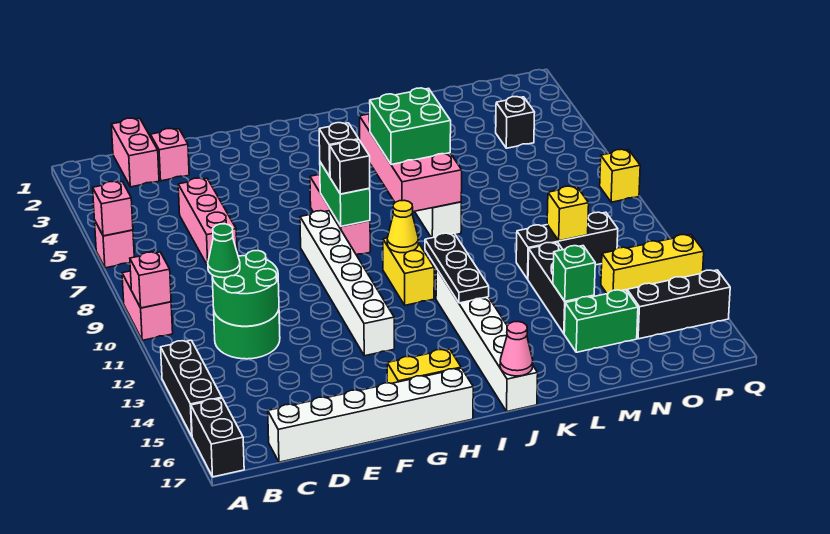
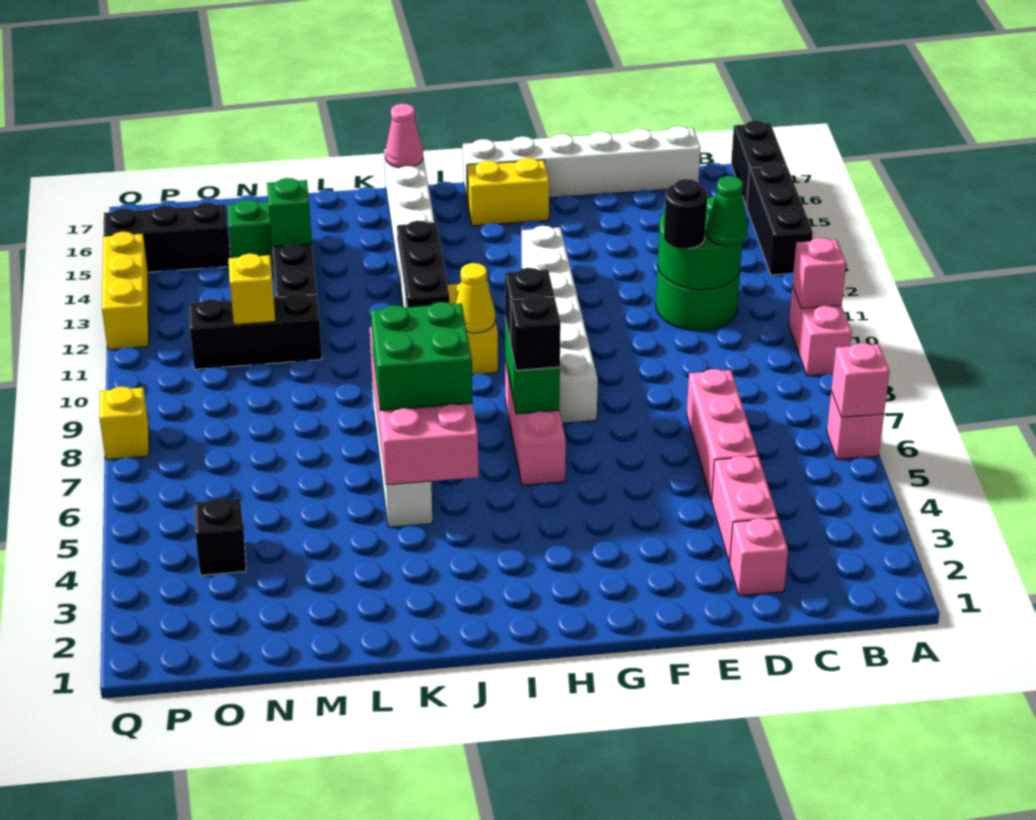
pink brick C1:C2 level 1 -> pink brick D3:D4 level 1
none -> black round brick D11 level 3
yellow brick O13:Q13 level 1 -> yellow brick Q12:Q14 level 1

